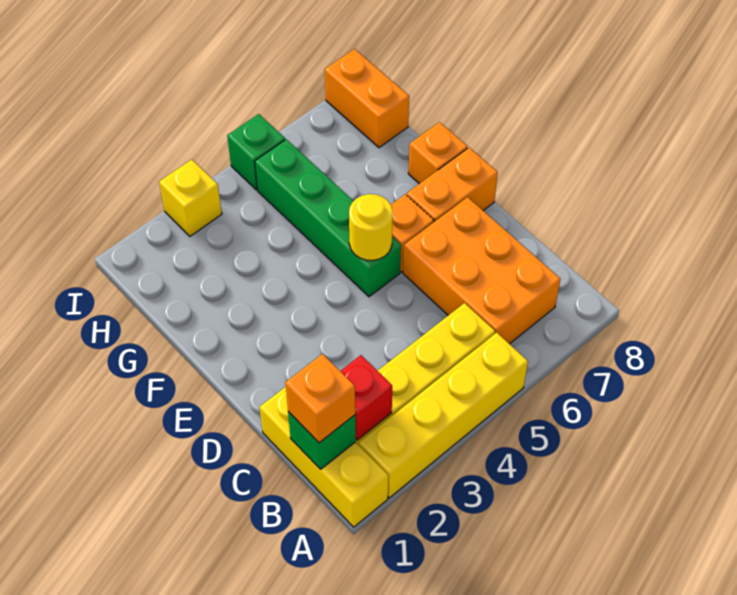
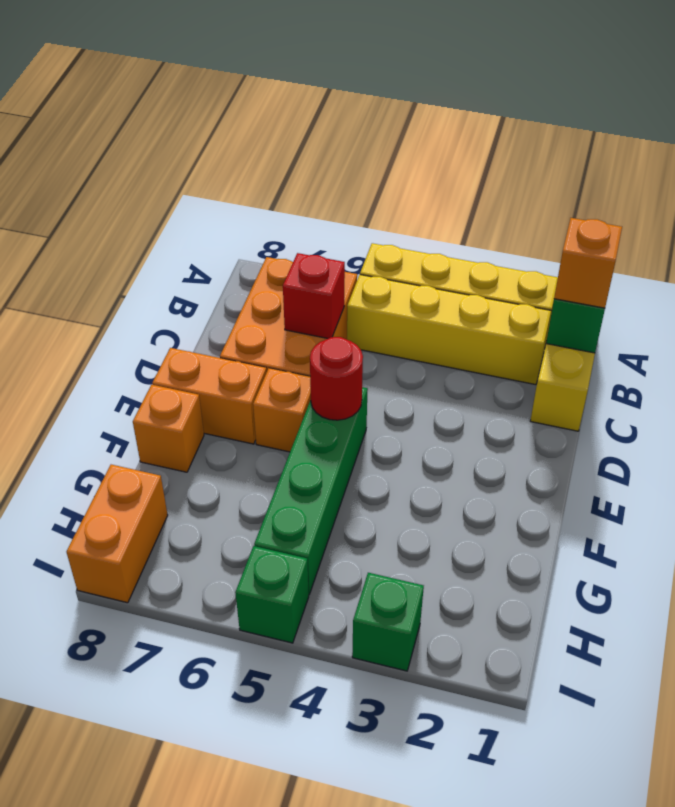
red brick B2 level 2 -> red brick C6 level 2
yellow round brick E5 level 2 -> red round brick E5 level 2
yellow brick I3 level 1 -> green brick I3 level 1

